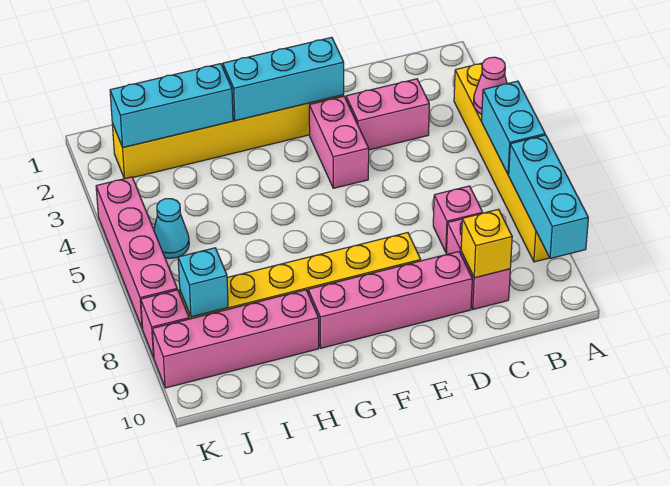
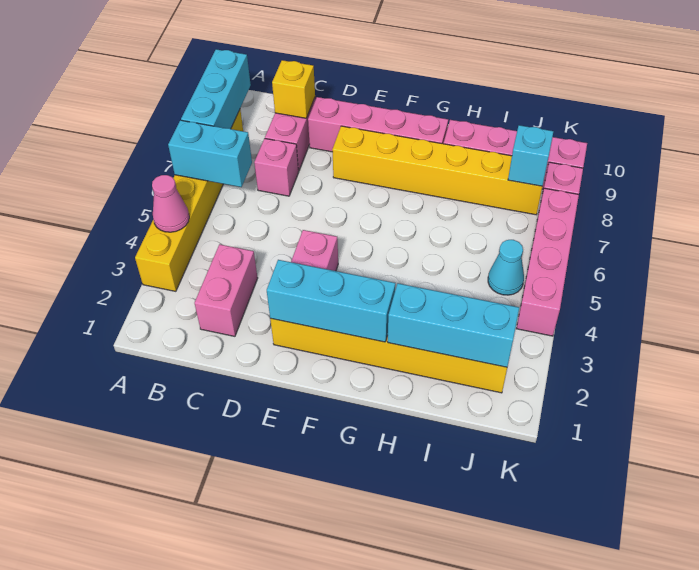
cyan brick A5:A6 level 2 -> cyan brick A6:B6 level 2
pink brick C3:D3 level 1 -> pink brick C2:C3 level 1

